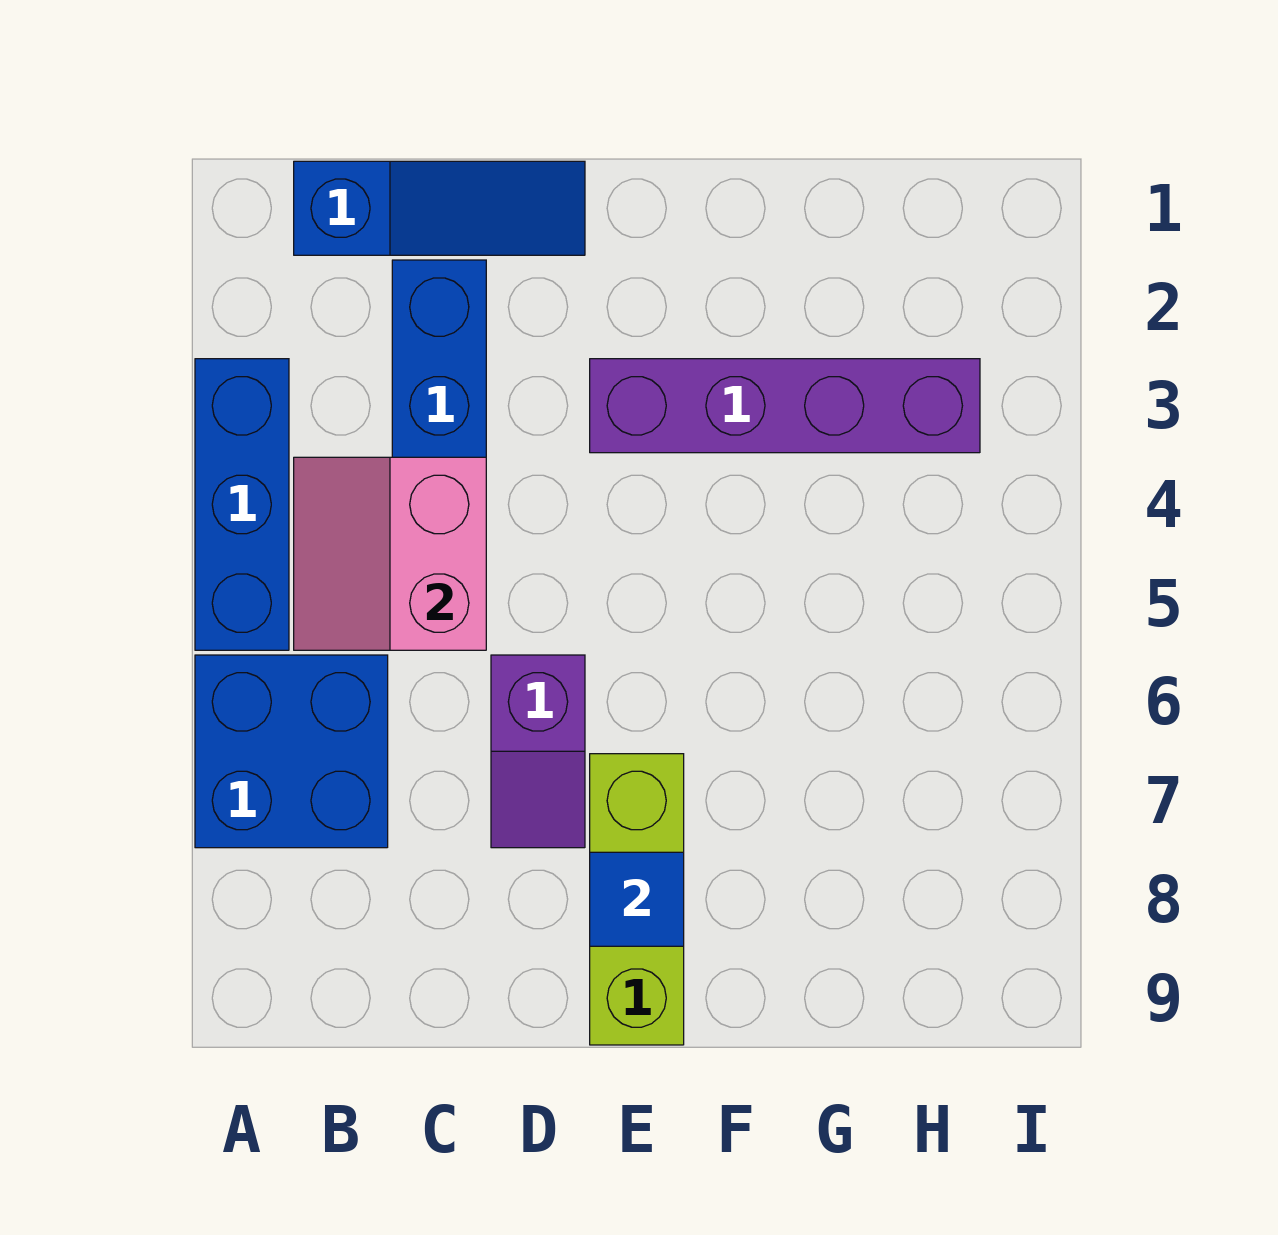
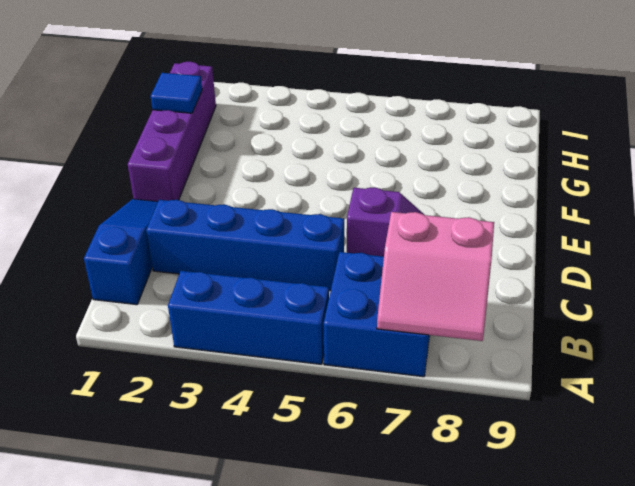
pink slope B4:C5 level 2 top C -> pink slope A7:B8 level 2 top B
purple brick E3:H3 level 1 -> purple brick E1:H1 level 1
lime brick E7:E9 level 1 -> none
blue tile E8 level 2 -> blue tile G1 level 2

